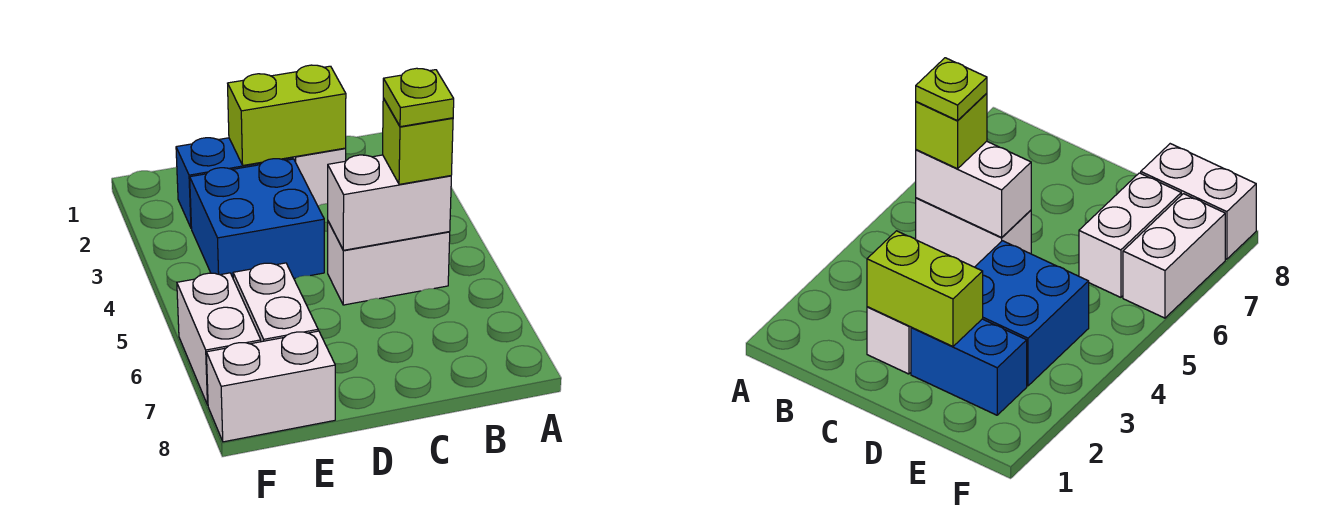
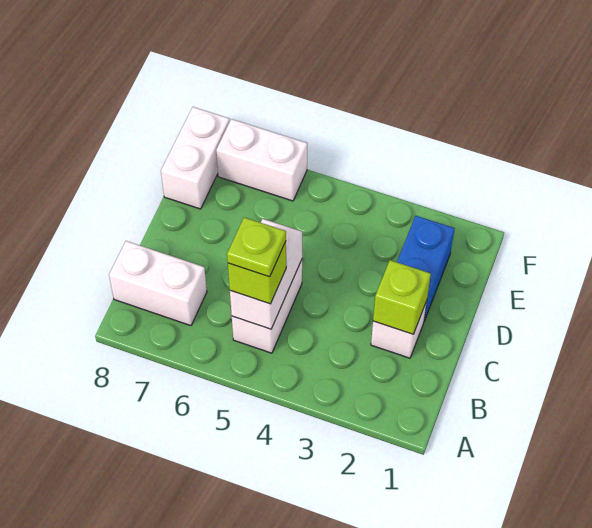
lime brick C2:D2 level 2 -> lime brick C2 level 2
blue brick D3:E4 level 1 -> none
white brick E6:E7 level 1 -> white brick B7:B8 level 1

